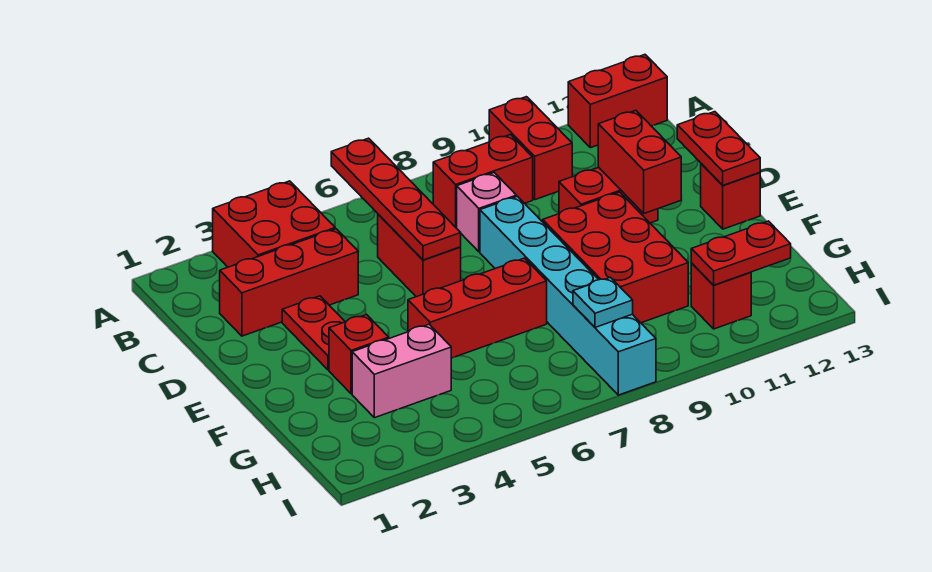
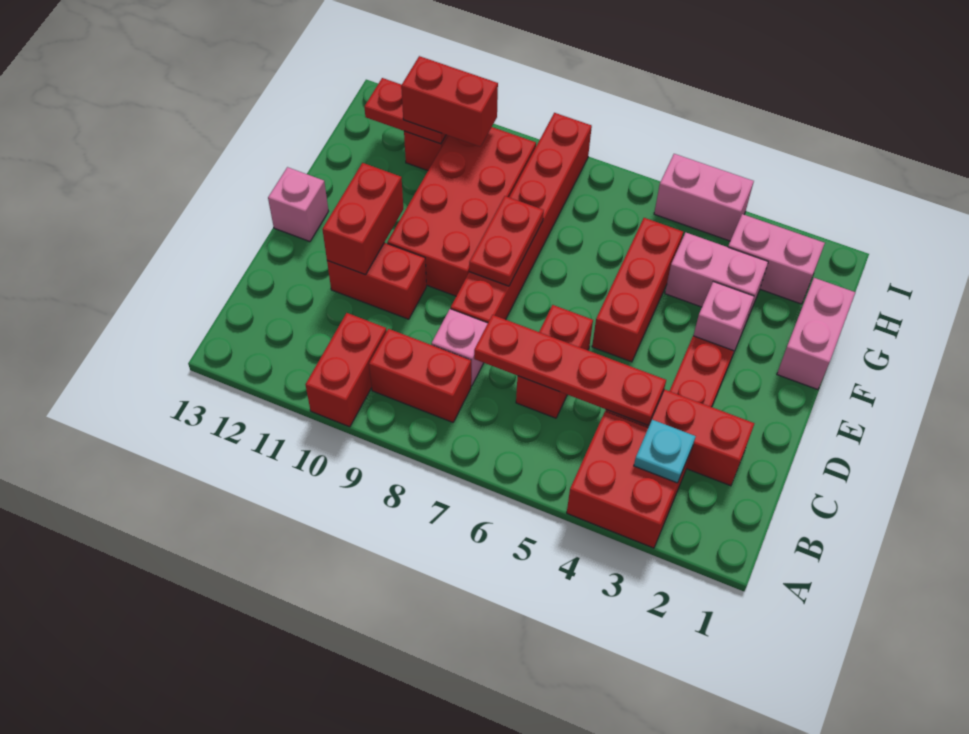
red plate A6:D6 level 2 -> red plate C4:C7 level 2
red brick A12:A13 level 1 -> red brick H10:H11 level 3
cyan brick D8:I8 level 1 -> red brick D8:I8 level 1
red plate D13:E13 level 2 -> red plate E8:F8 level 2
red brick E9:G10 level 1 -> red brick E9:H10 level 1
red brick E13 level 1 -> pink brick E13 level 1
none -> pink brick F1:G1 level 1
red brick F3 level 1 -> pink brick F3 level 1
red brick F5:F7 level 1 -> red brick E5:G5 level 1
none -> pink brick H2:H3 level 1
cyan plate H8 level 2 -> cyan plate B3 level 2
none -> pink brick I4:I5 level 1

